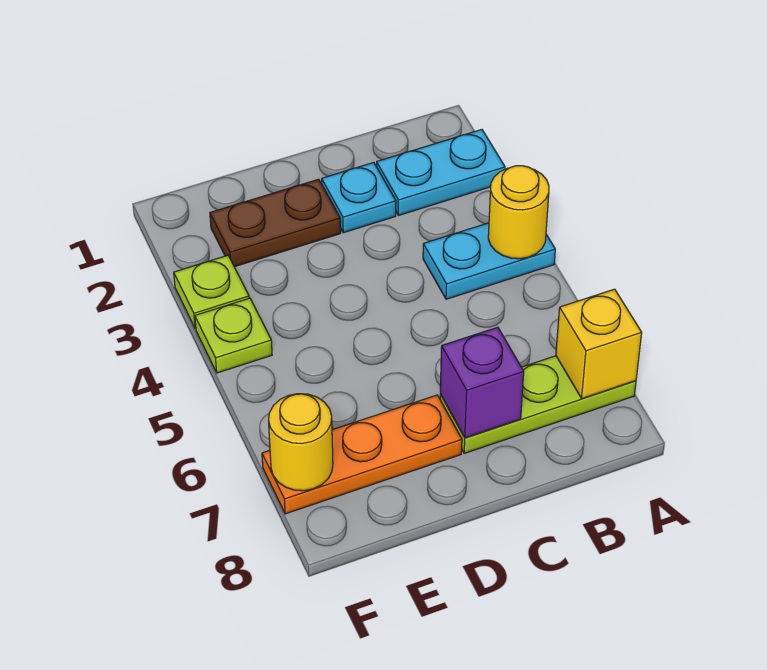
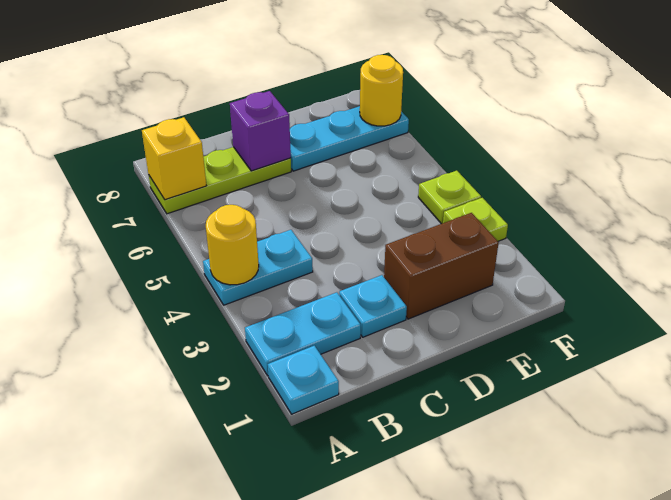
none -> cyan plate A1 level 1
brown plate D2:E2 level 1 -> brown brick D2:E2 level 1
orange plate D7:F7 level 1 -> cyan plate D7:F7 level 1

